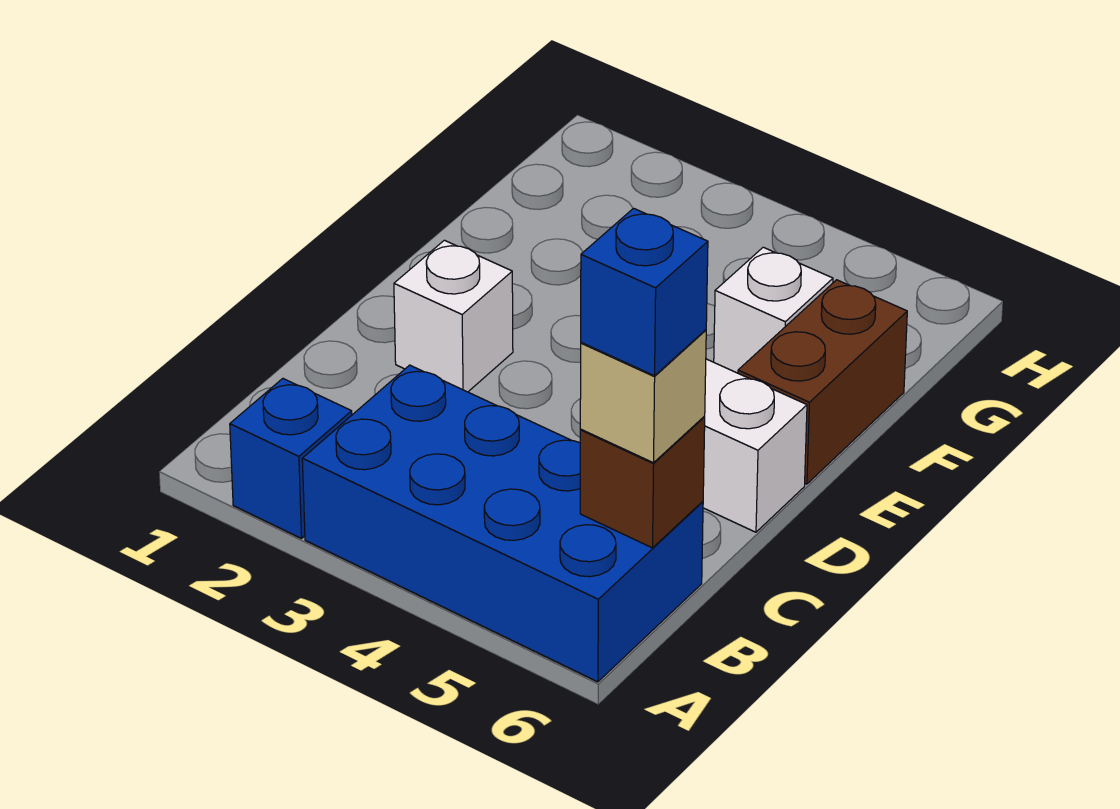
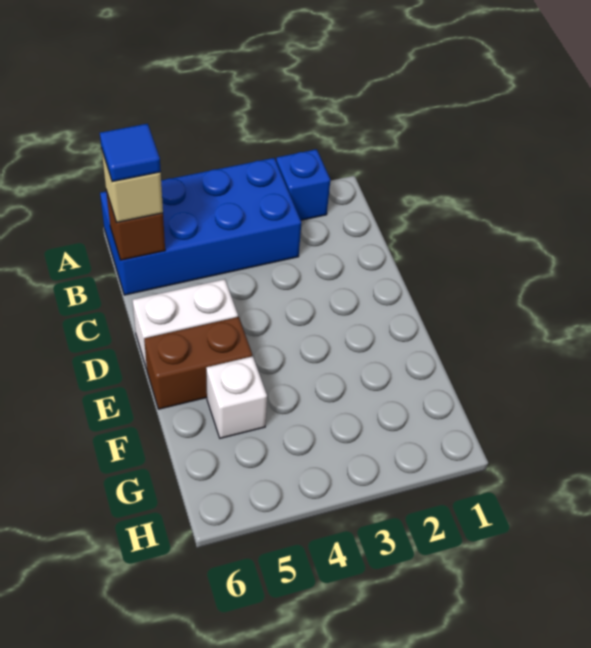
blue brick B6 level 4 -> blue tile B6 level 4
white brick D2 level 1 -> none
brown brick E6:F6 level 1 -> brown brick E5:E6 level 1

